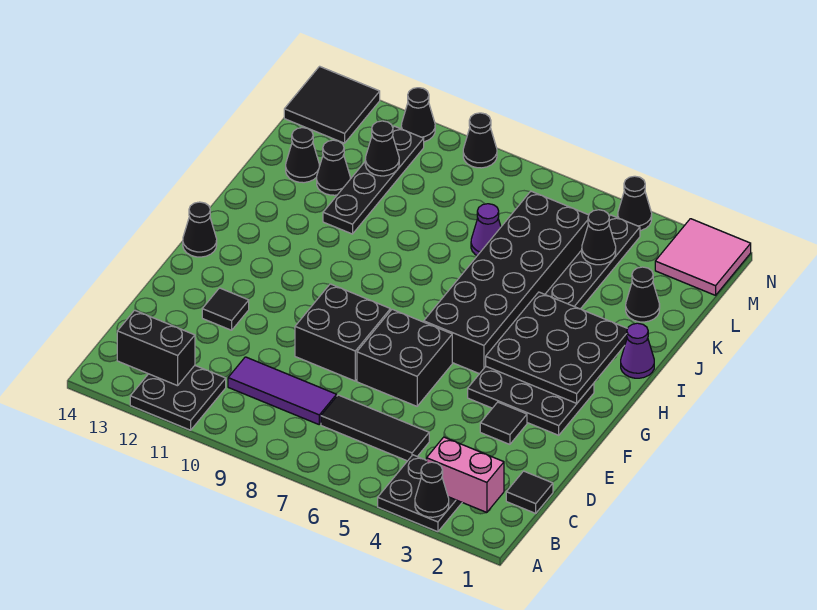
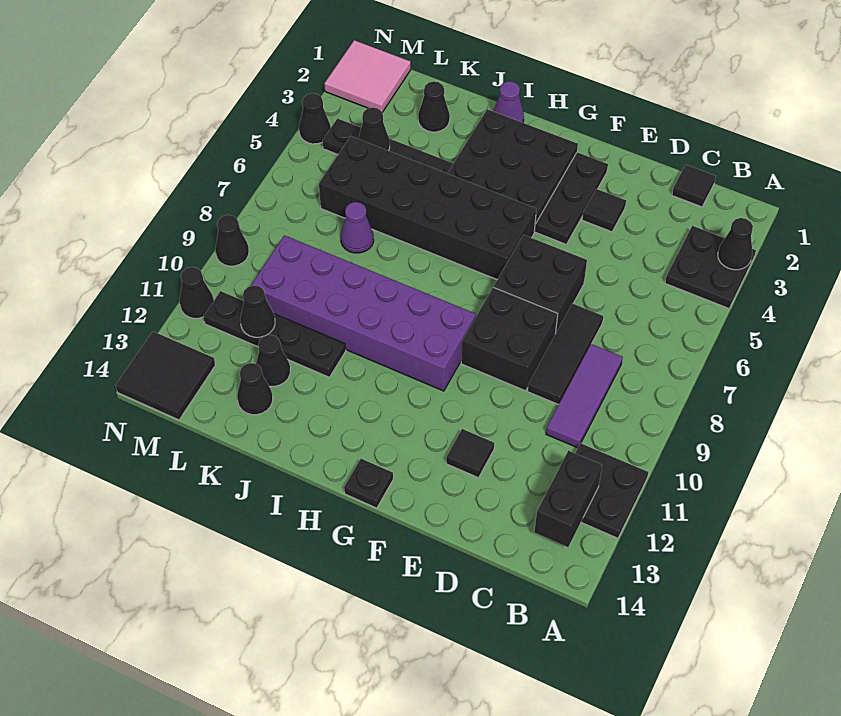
pink brick B2:B3 level 2 -> none
black tile C5:C7 level 1 -> black tile D7:D9 level 1
none -> purple brick G9:L10 level 1
black cone G14 level 1 -> black plate G14 level 1

